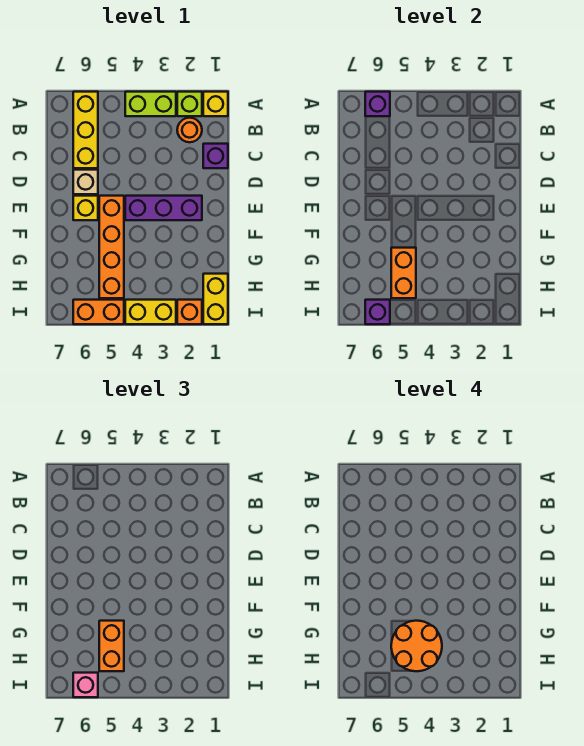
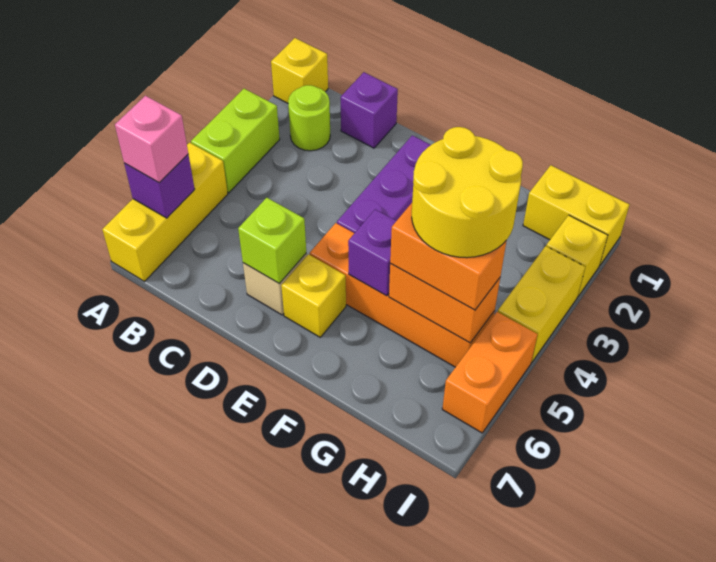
lime brick A2 level 1 -> lime brick D6 level 2
yellow brick A6:C6 level 1 -> yellow brick A5:A7 level 1
orange round brick B2 level 1 -> lime round brick B2 level 1
orange round brick G4:H5 level 4 -> yellow round brick G4:H5 level 4
orange brick I2 level 1 -> yellow brick I2 level 1
purple brick I6 level 2 -> purple brick F5 level 2
pink brick I6 level 3 -> pink brick A6 level 3

